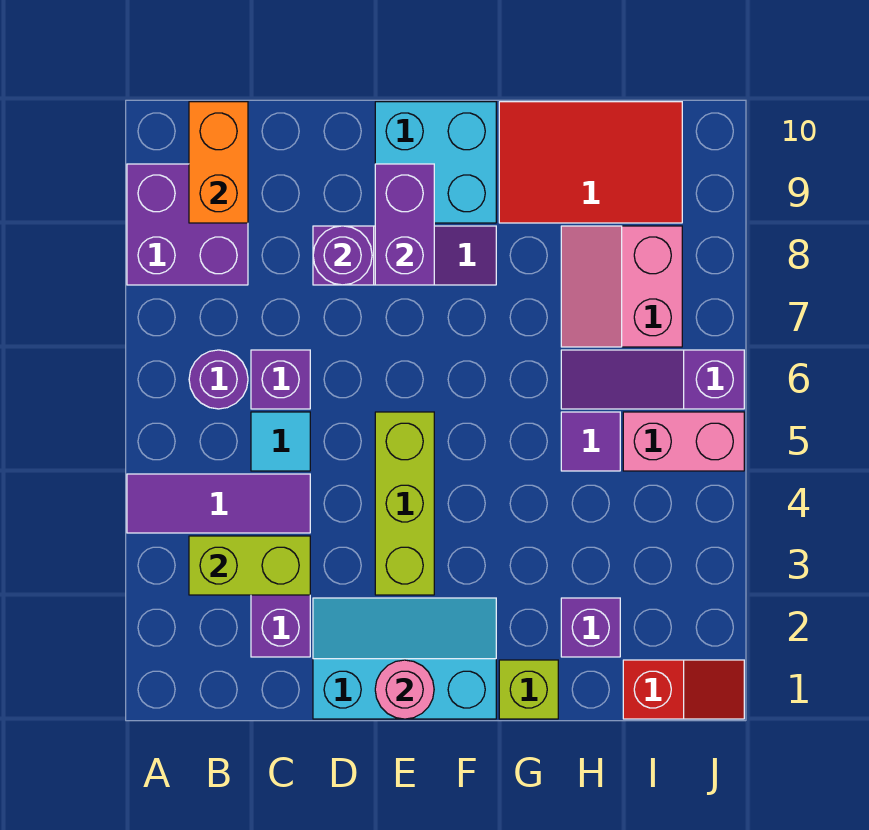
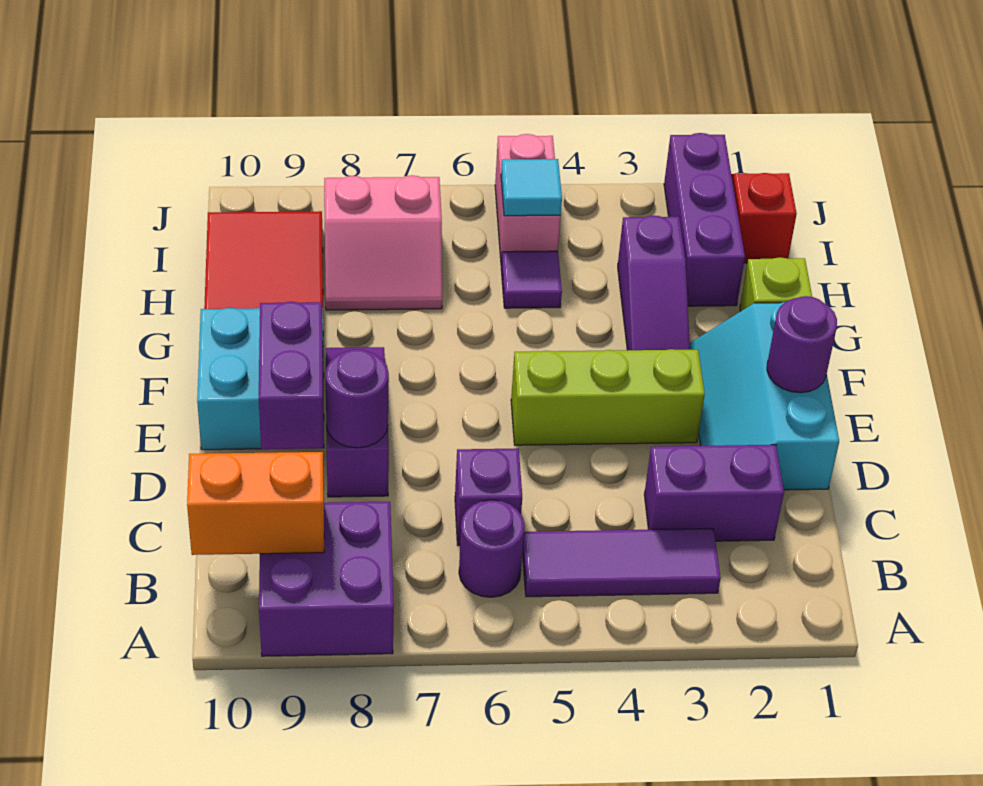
purple tile A4:C4 level 1 -> purple tile B3:B5 level 1
lime brick B3:C3 level 2 -> none
cyan tile C5 level 1 -> cyan tile I5 level 2
pink round brick E1 level 2 -> purple round brick E1 level 2
purple brick E8:E9 level 2 -> purple brick D9:E9 level 2
purple brick H2 level 1 -> purple brick H2:J2 level 1
purple slope H6:J6 level 1 top J -> purple slope F3:H3 level 1 top H

